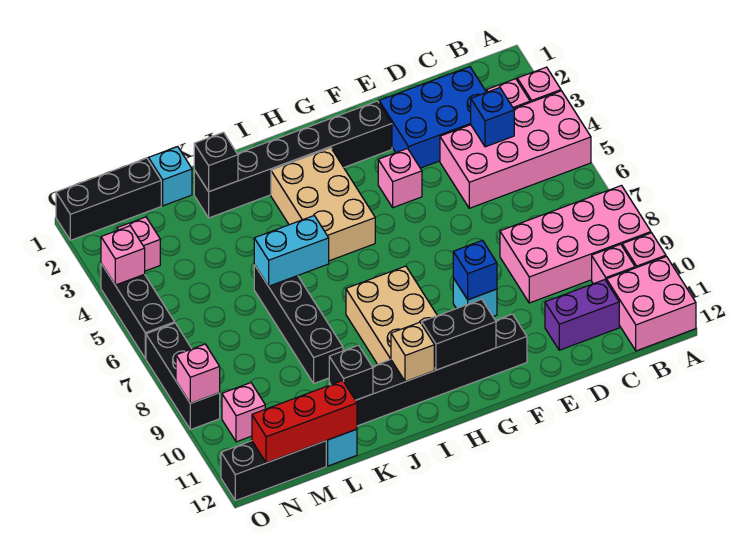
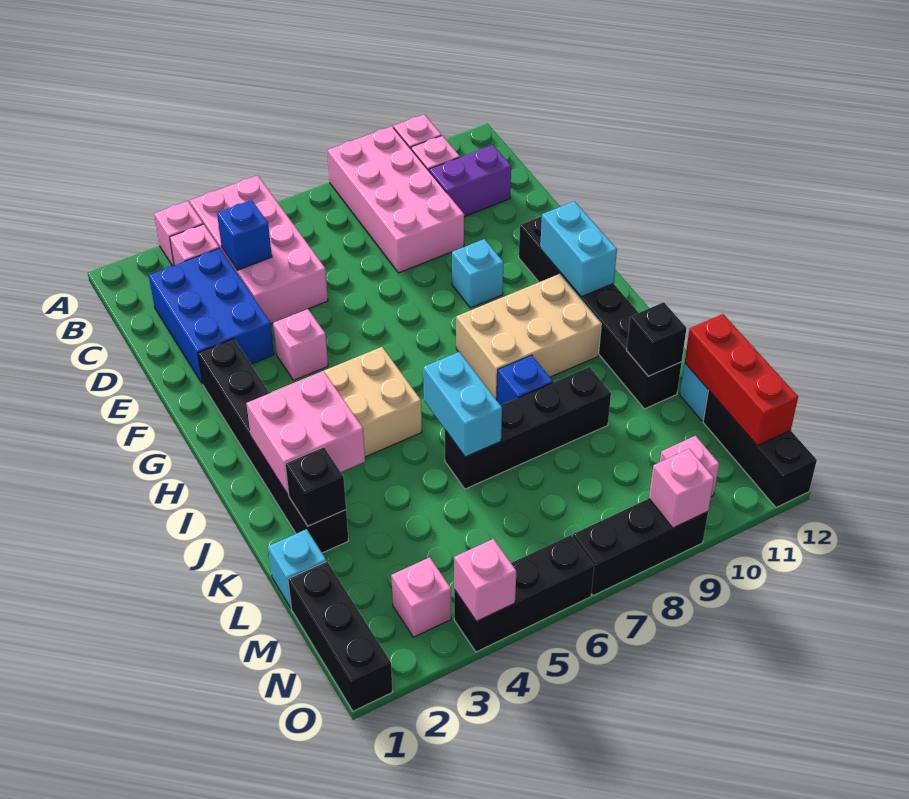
pink brick A11:B12 level 1 -> pink brick I2:J3 level 2
purple brick C11:D11 level 1 -> purple brick C10:C11 level 1
blue brick F9 level 2 -> blue brick J8 level 1
black brick G11:H11 level 2 -> cyan brick G11:H11 level 2
tan brick I11 level 2 -> none

